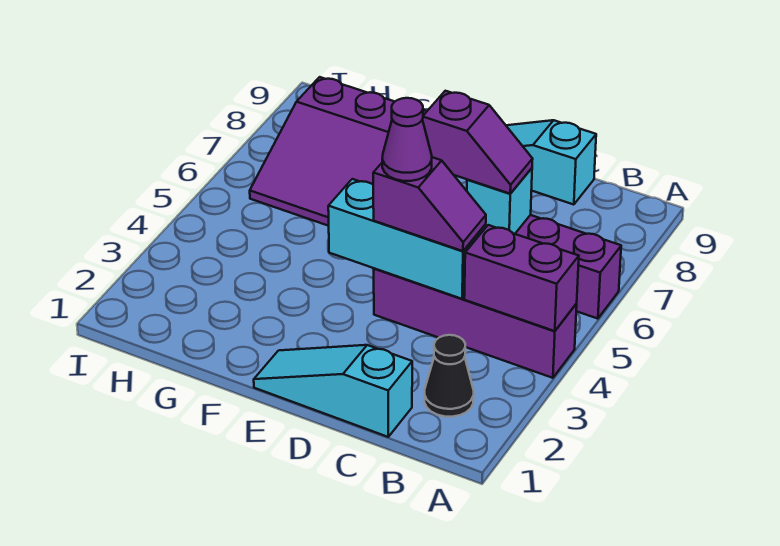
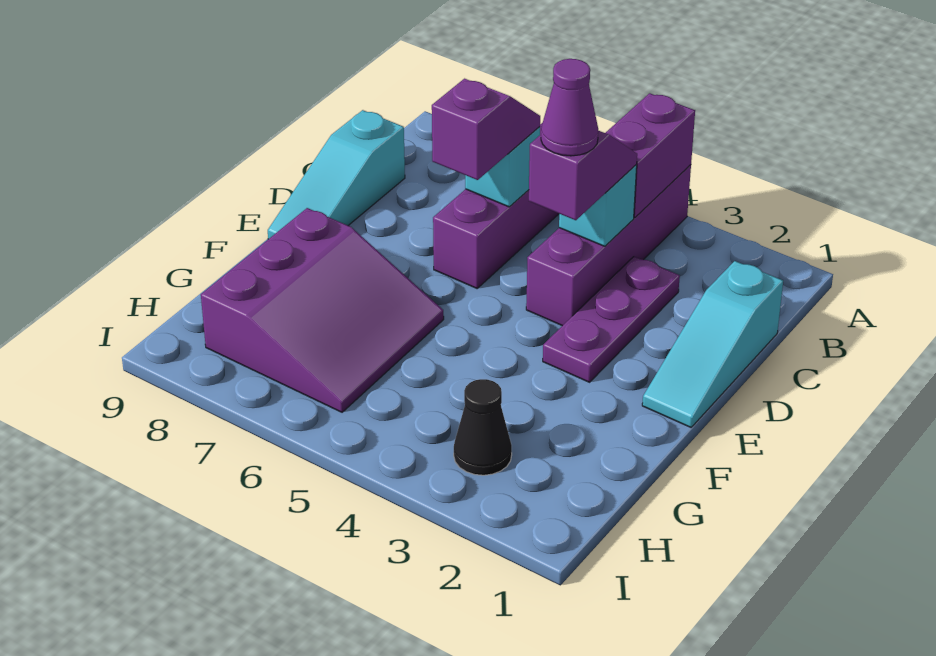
black cone B2 level 1 -> black cone H3 level 1
none -> purple plate C3:E3 level 1
cyan brick C4:E4 level 2 -> cyan brick C4 level 2

